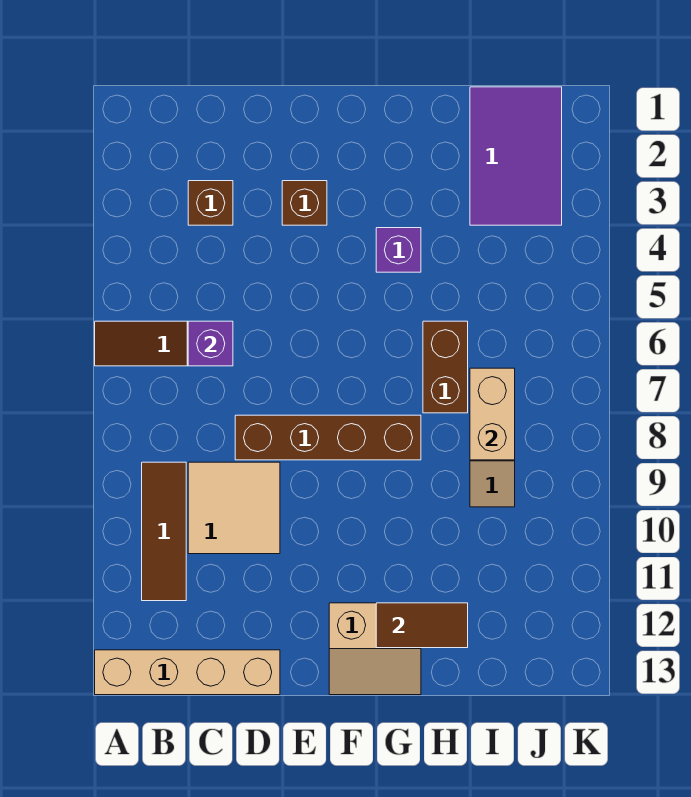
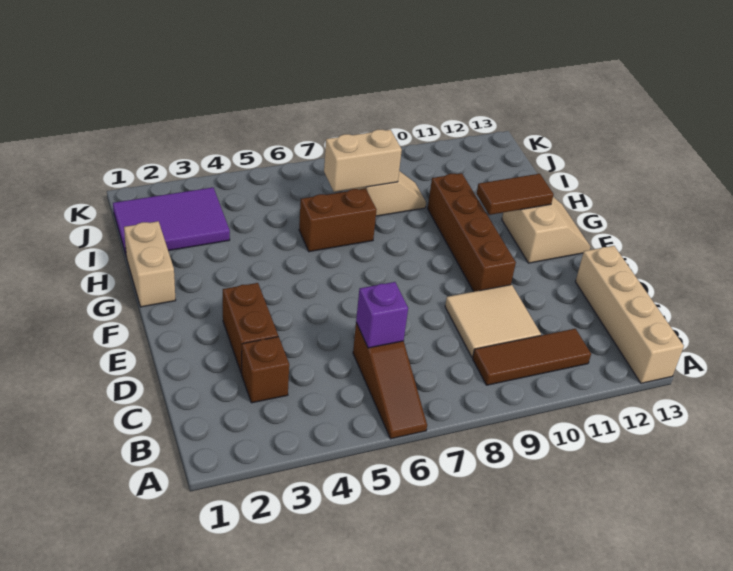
brown brick D8:G8 level 1 -> brown brick E10:H10 level 1
brown brick E3 level 1 -> brown brick D3:E3 level 1
none -> tan brick G1:H1 level 1
purple brick G4 level 1 -> none
brown tile G12:H12 level 2 -> brown tile G11:G12 level 2

